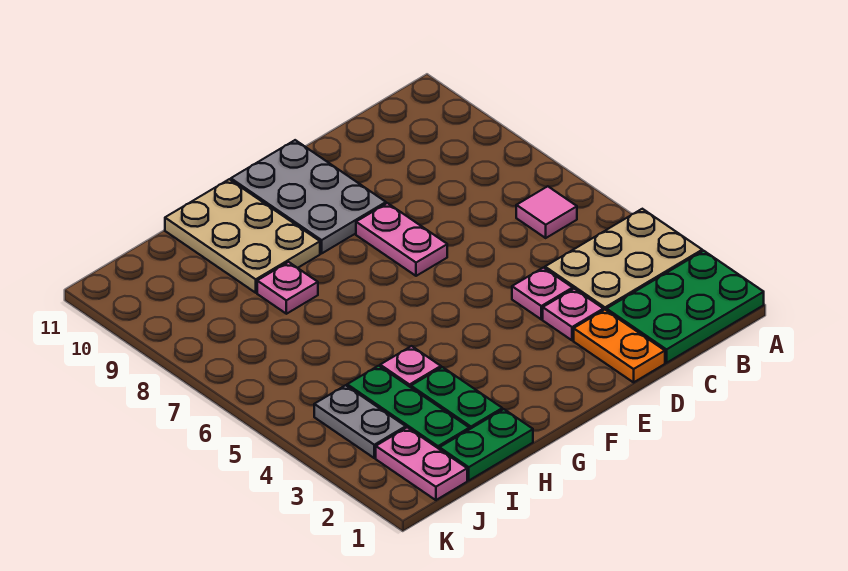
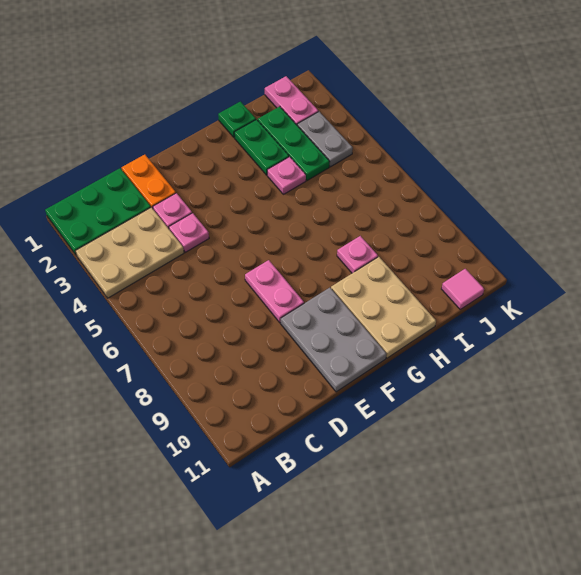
pink tile B6 level 1 -> pink tile J11 level 1
green plate H1:I1 level 1 -> green plate H1 level 1

